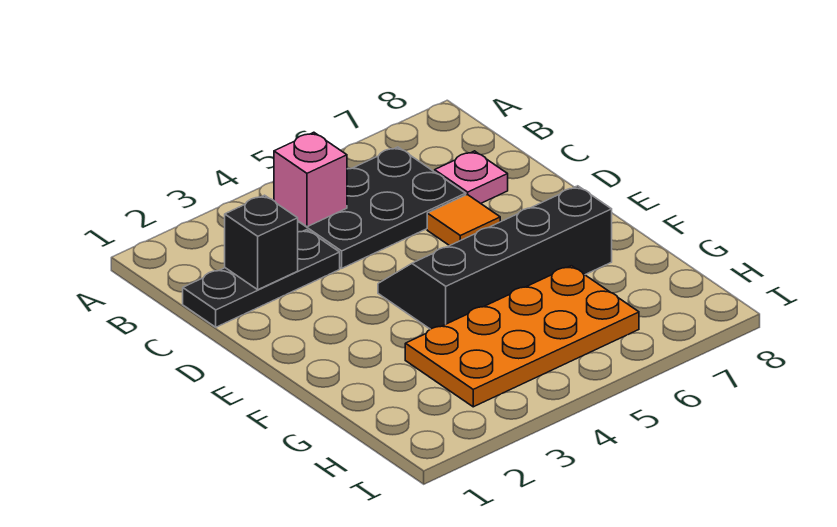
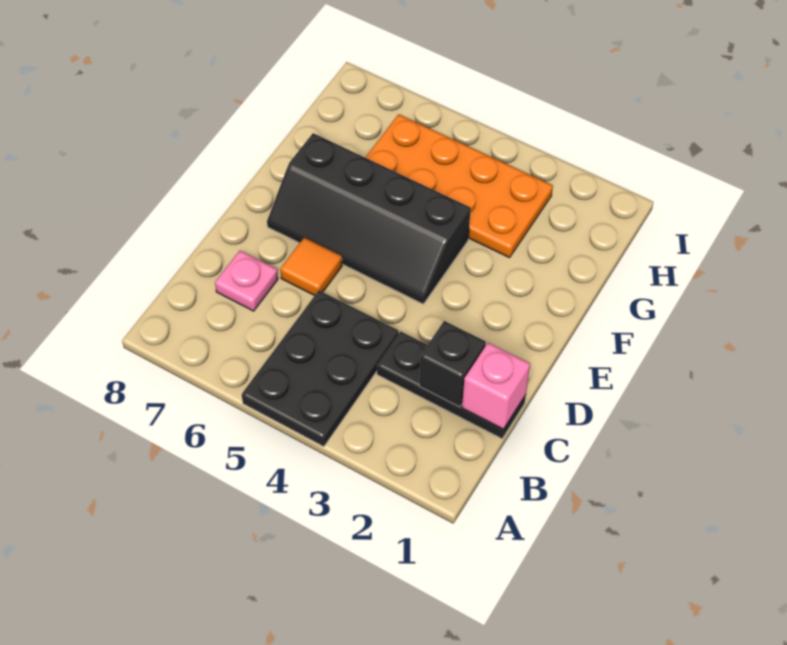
black plate B4:C6 level 1 -> black plate A4:C5 level 1
pink brick B4 level 2 -> pink brick C1 level 2

